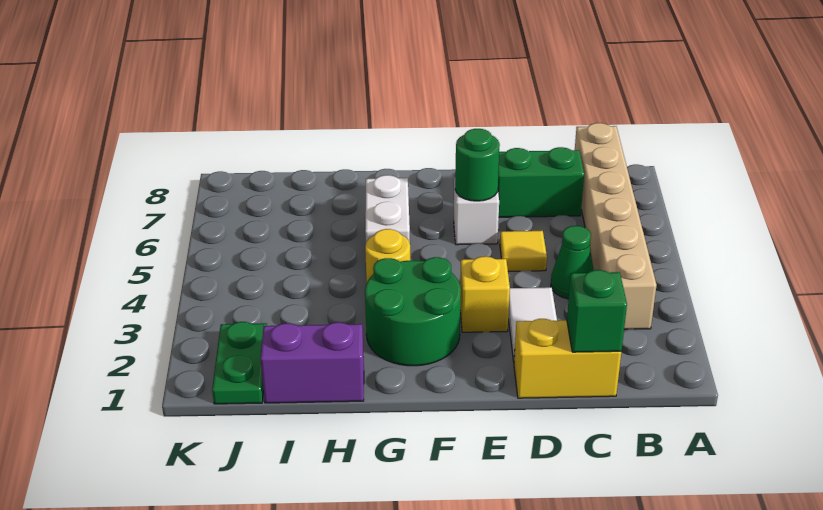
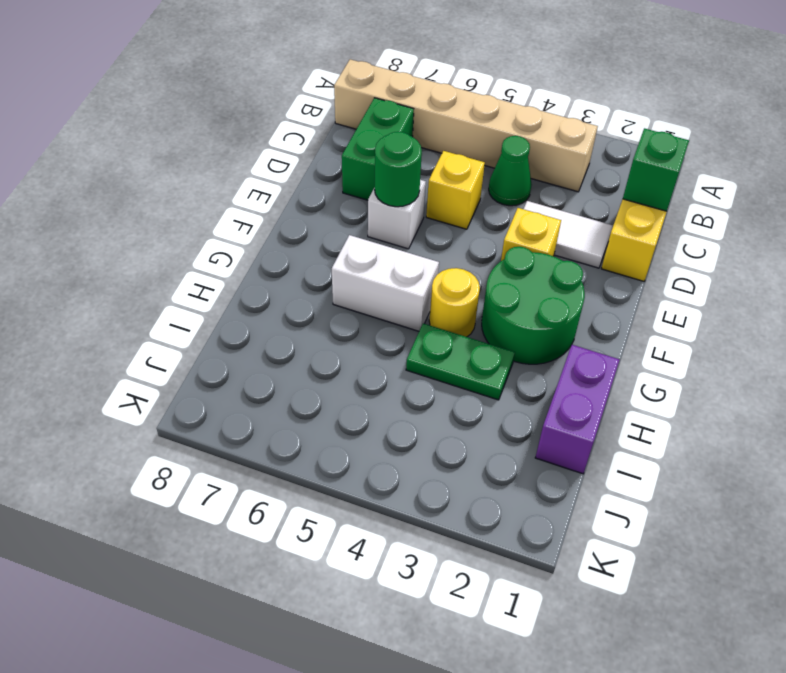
yellow tile D5 level 1 -> yellow brick D5 level 1
green plate J1:J2 level 1 -> green plate H3:H4 level 1

